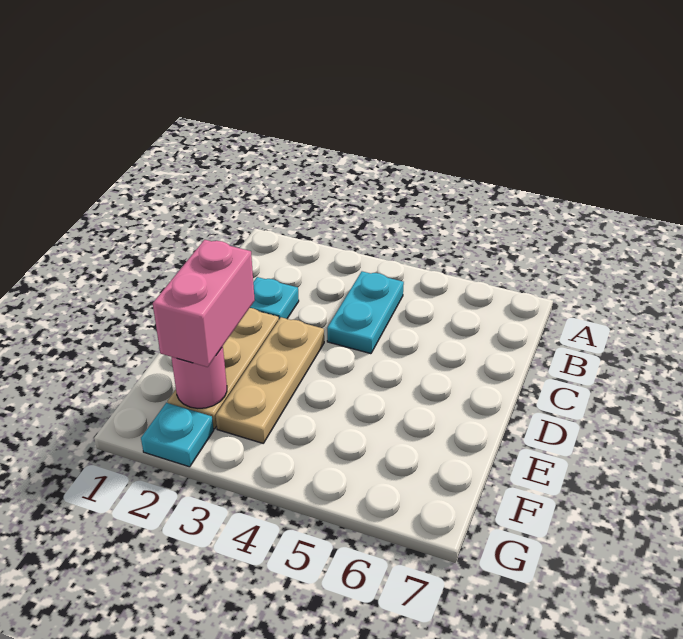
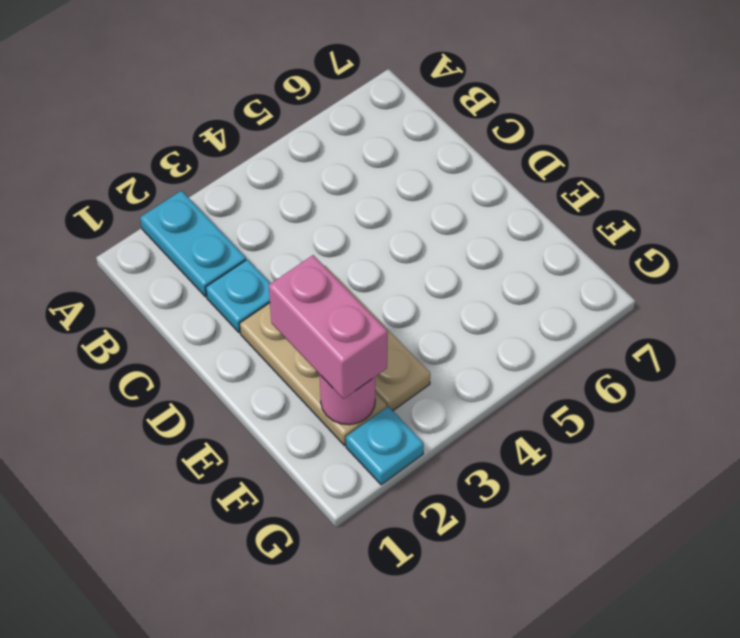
cyan plate B4:C4 level 1 -> cyan plate A2:B2 level 1

